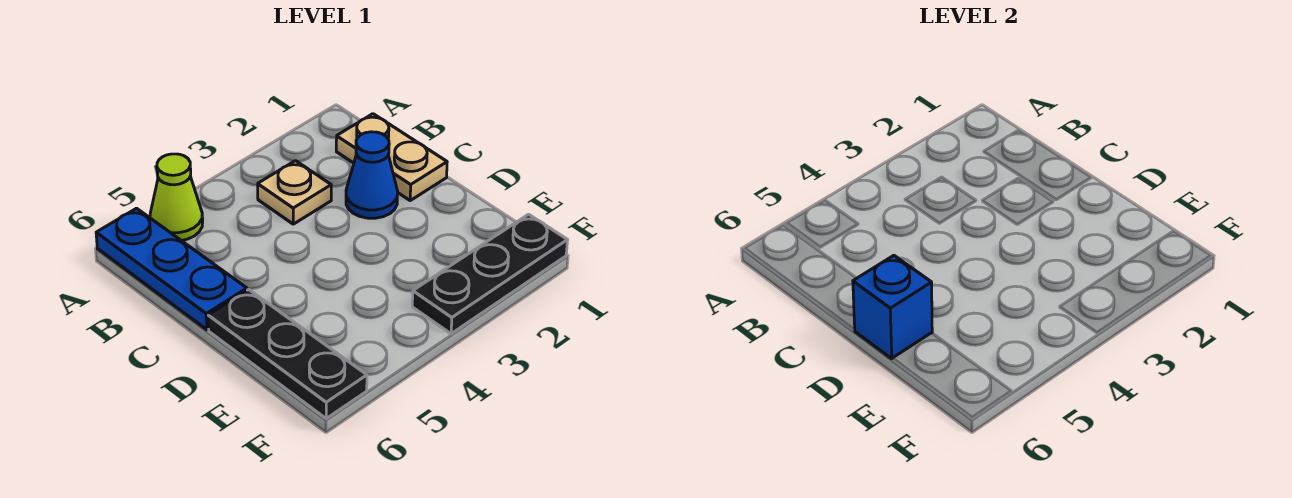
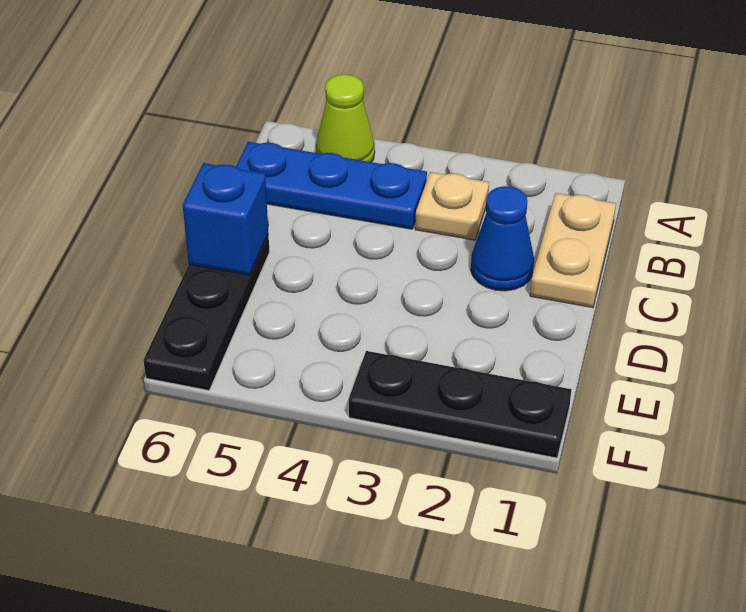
blue plate A6:C6 level 1 -> blue plate B4:B6 level 1

